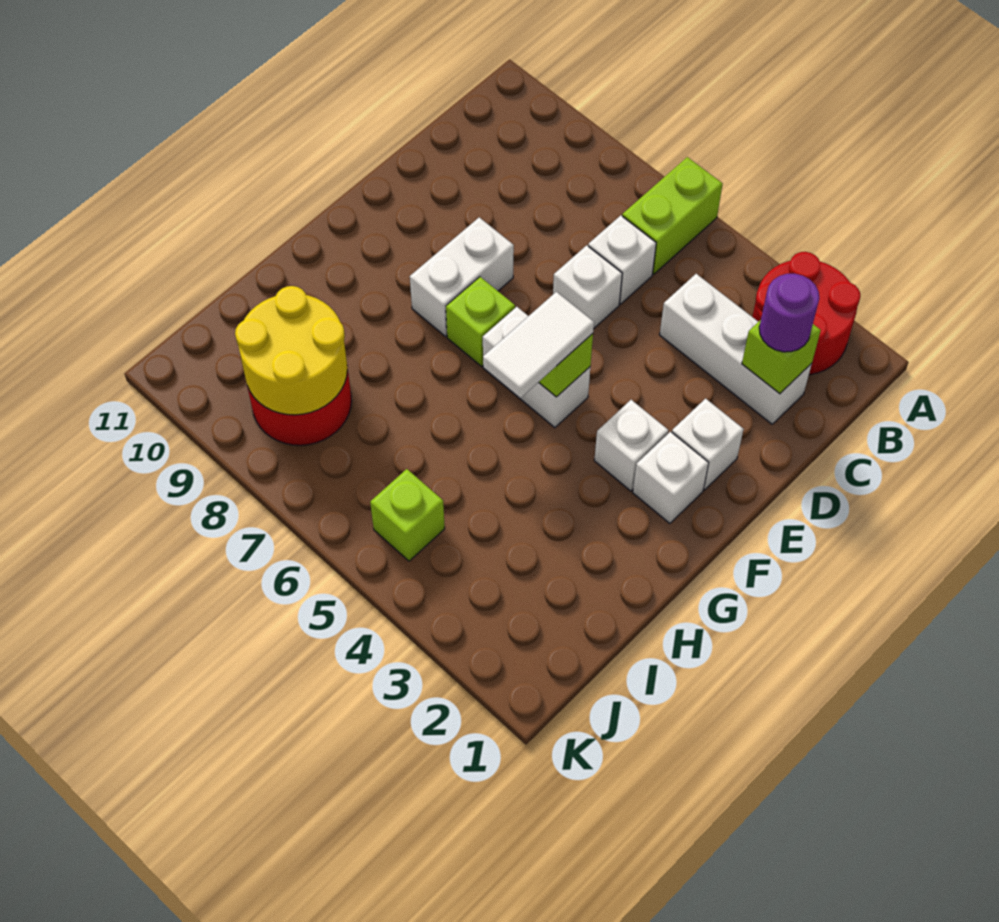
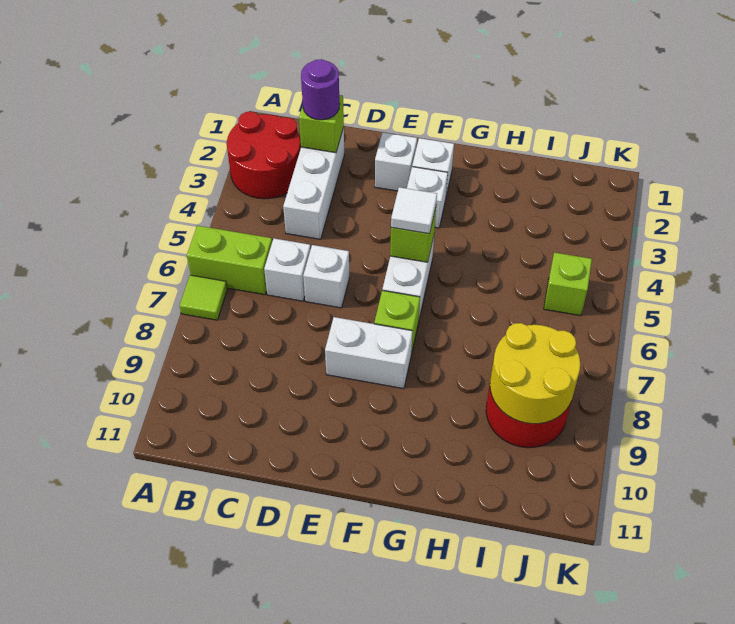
none -> lime tile A7 level 1
white tile F5:G5 level 3 -> white tile F5 level 3

